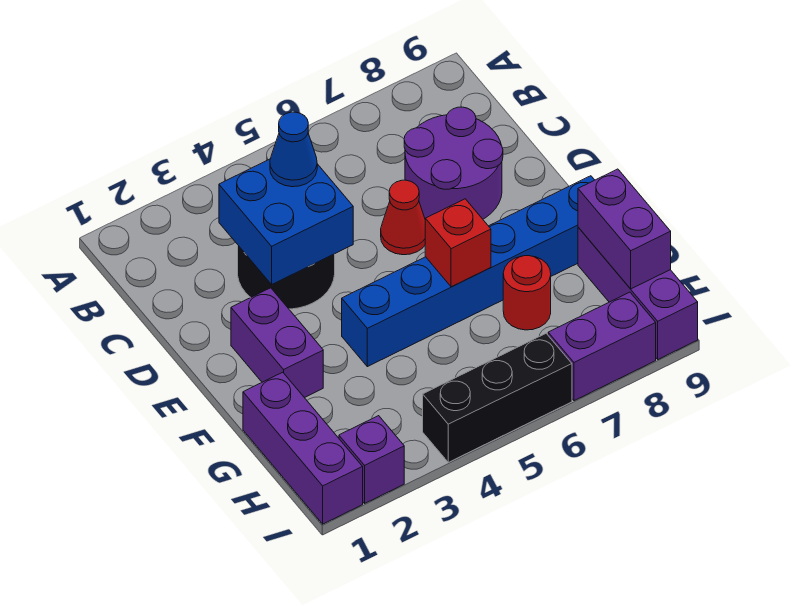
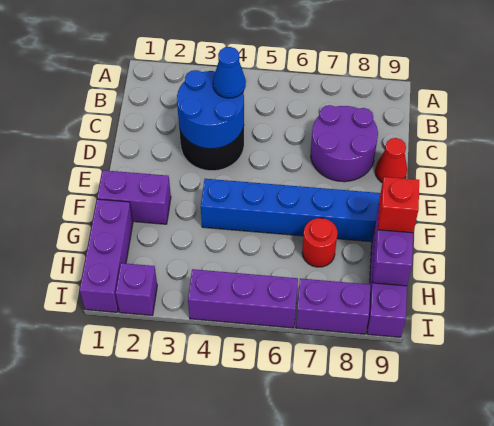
blue brick C3:D4 level 2 -> blue round brick C3:D4 level 2
red cone D6 level 1 -> red cone D9 level 1
purple brick E2:F2 level 1 -> purple brick F1:F2 level 1
red brick F6 level 2 -> red brick G9 level 3
black brick I4:I6 level 1 -> purple brick I4:I6 level 1

